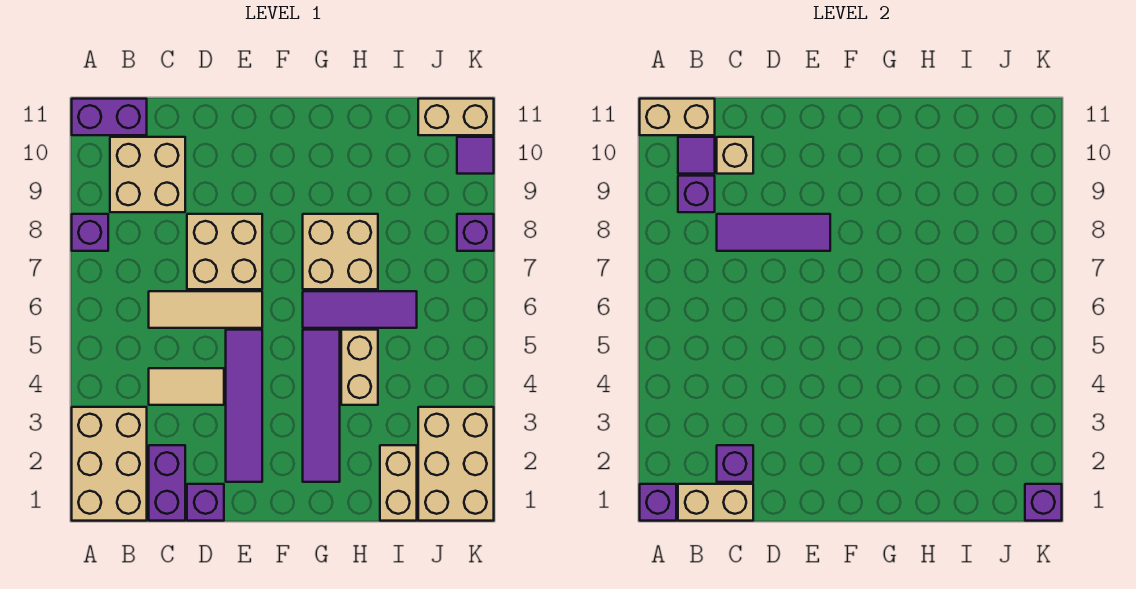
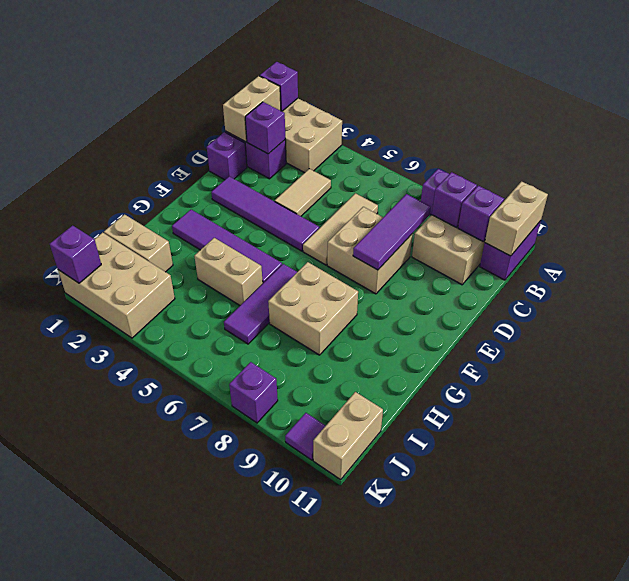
purple tile B10 level 2 -> purple brick B10 level 2
tan brick C10 level 2 -> none

